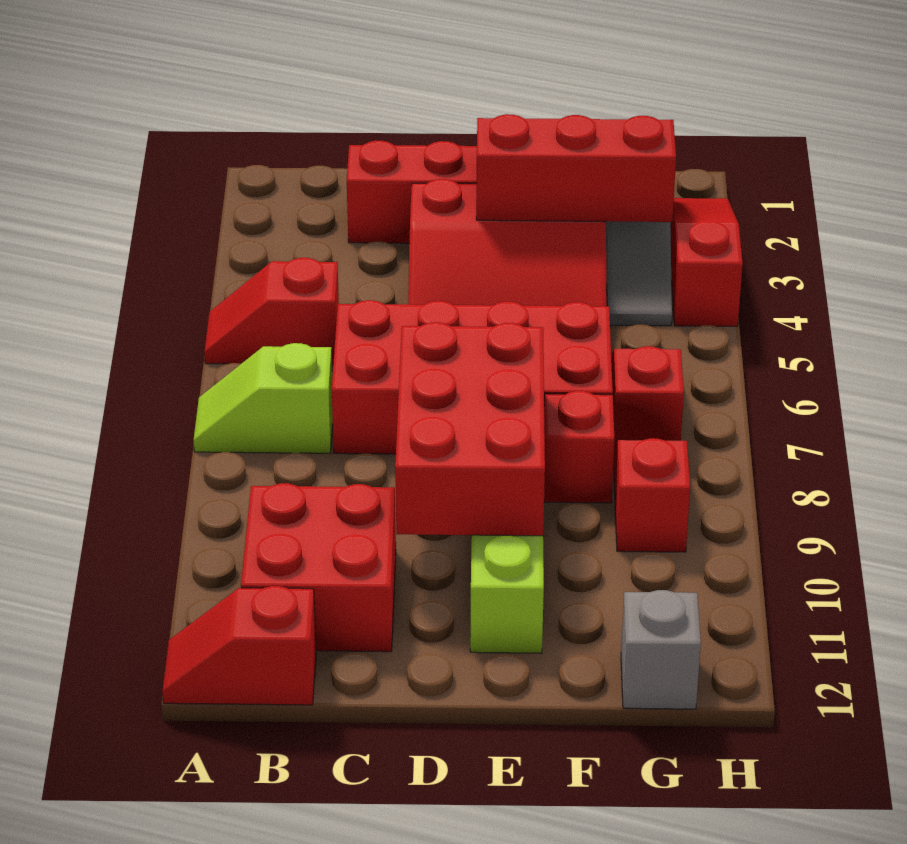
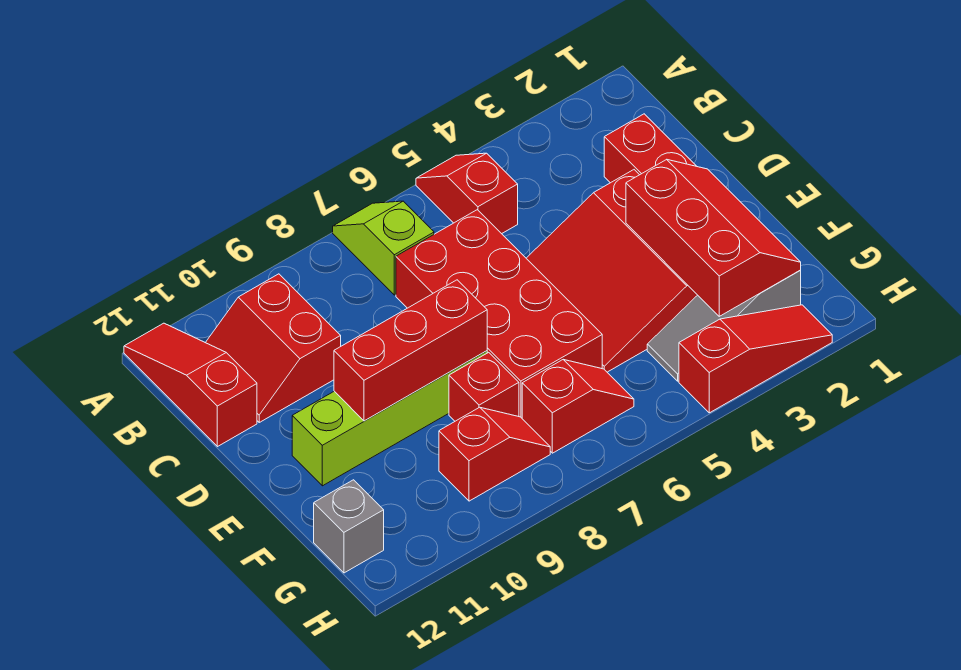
red slope A12:B12 level 1 top B -> red slope A12:C12 level 1 top C
red brick B10:C11 level 1 -> red slope B10:C11 level 1 top 10
red brick D8:E10 level 2 -> red brick E8:E10 level 2

